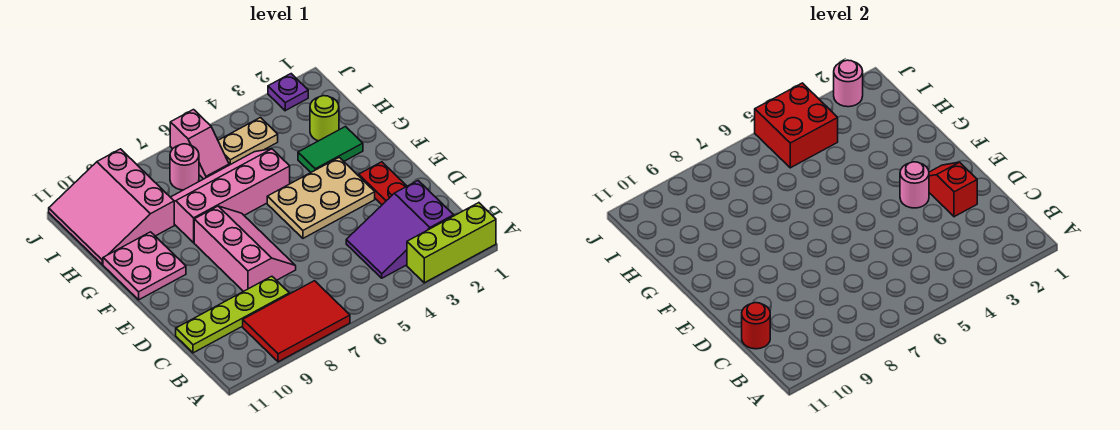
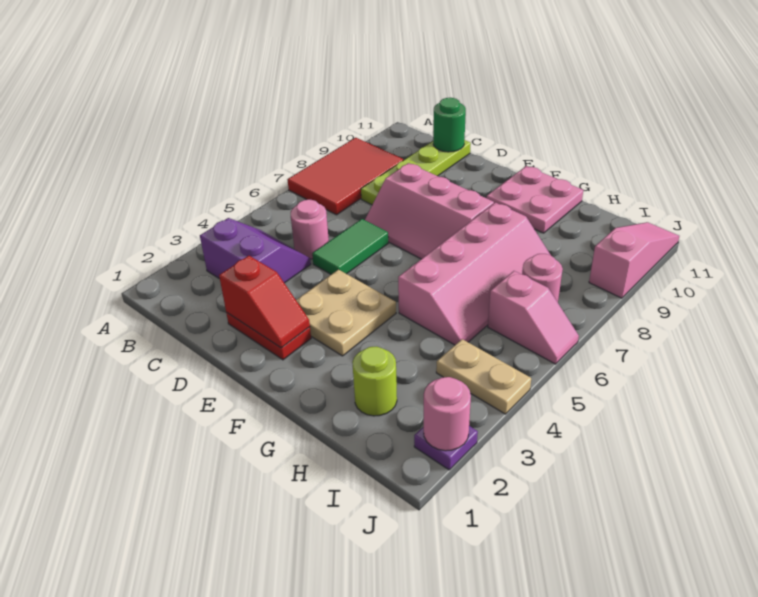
lime brick A1:A3 level 1 -> none
purple slope B2:C4 level 1 top 2 -> purple slope B3:C4 level 1 top 3
red round brick C11 level 2 -> green round brick C11 level 2
tan plate E3:F5 level 1 -> tan plate E3:F4 level 1
pink round brick E3 level 2 -> pink round brick C5 level 1
green tile G2:G3 level 1 -> green tile D5:D6 level 1
pink slope H9:J11 level 1 top 9 -> pink slope J9:J11 level 1 top 9
tan plate I4:I5 level 1 -> tan plate I4:J4 level 1
red brick I4:J5 level 2 -> none
pink slope I6:J6 level 1 top J -> pink slope I6:J6 level 1 top I

